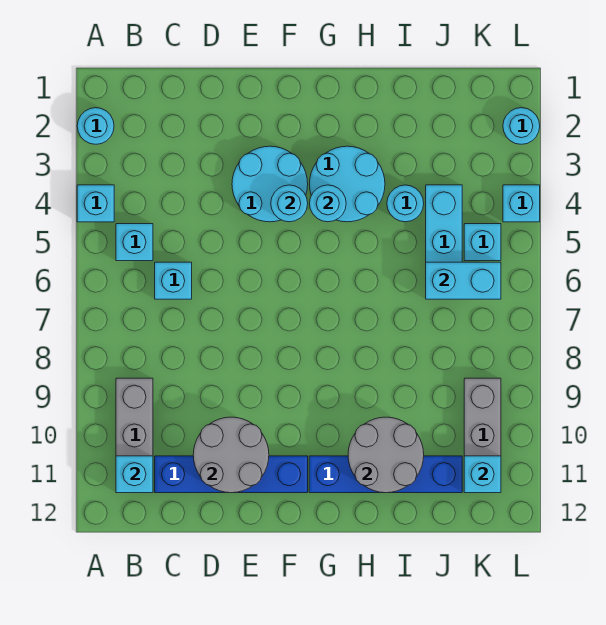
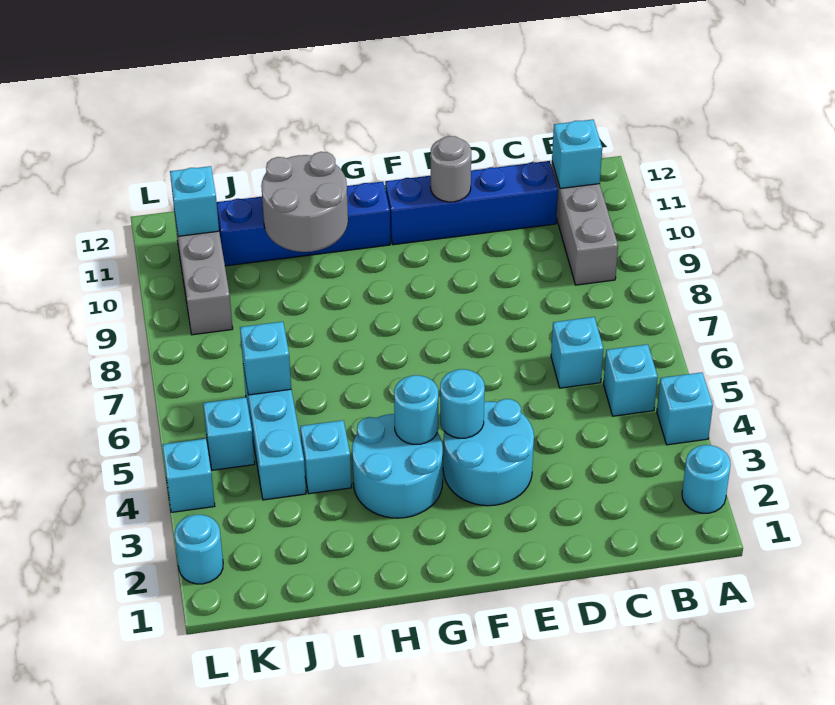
grey round brick D10:E11 level 2 -> grey round brick E11 level 2
cyan round brick I4 level 1 -> cyan brick I4 level 1
cyan brick J6:K6 level 2 -> cyan brick J6 level 2

